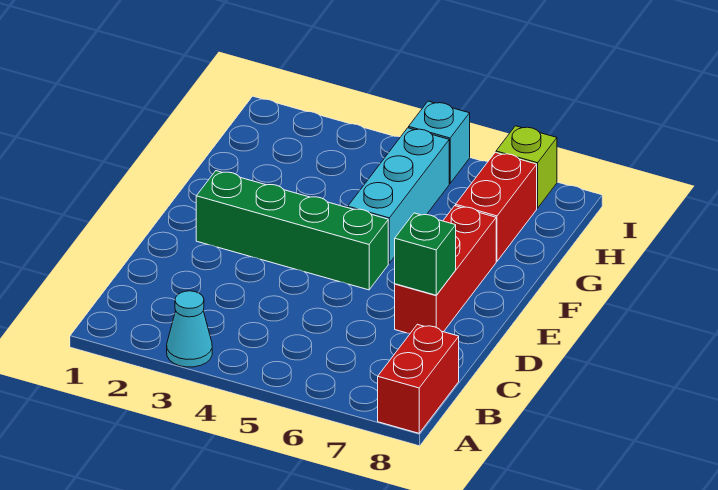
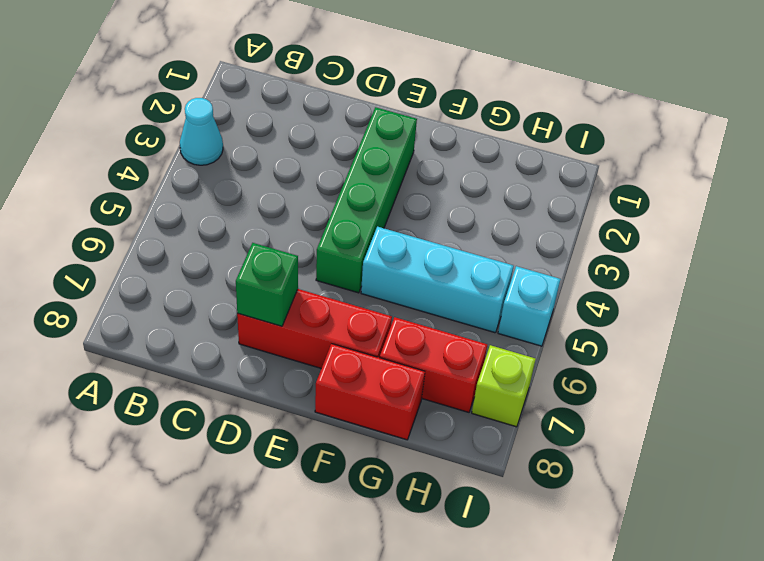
red brick A8:B8 level 1 -> red brick F8:G8 level 1

